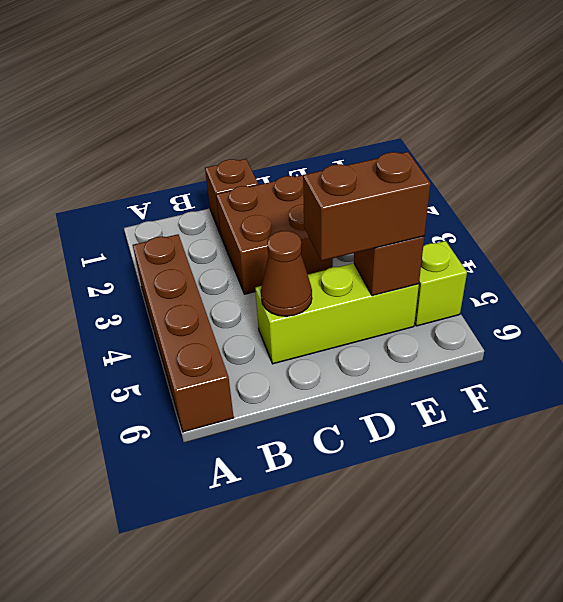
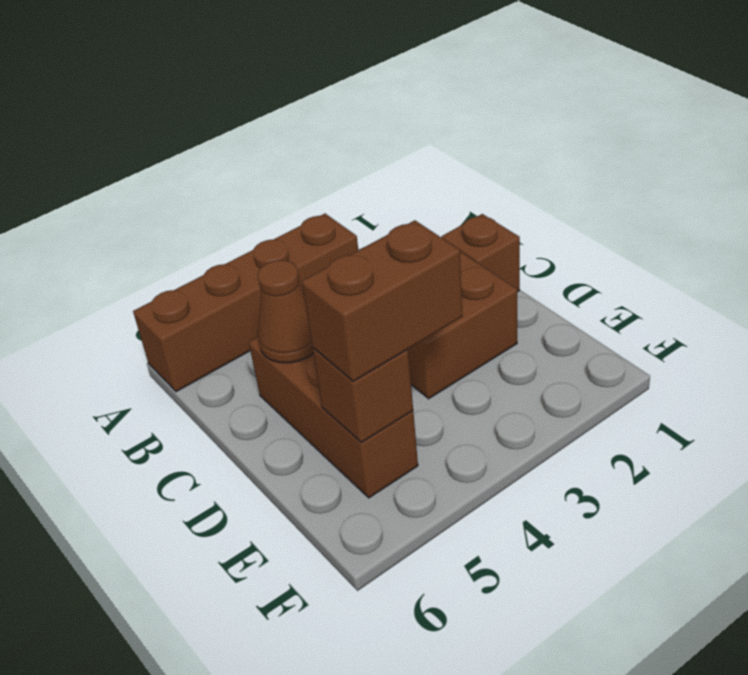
lime brick C5:E5 level 1 -> brown brick C5:E5 level 1
brown brick D5:E5 level 3 -> brown brick E4:E5 level 3
lime brick F5 level 1 -> none

